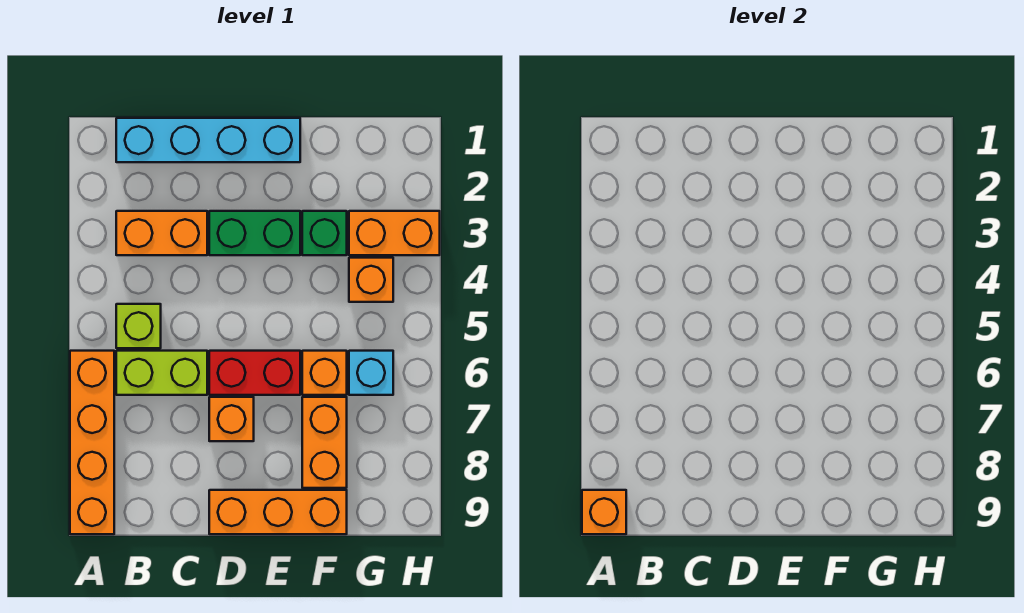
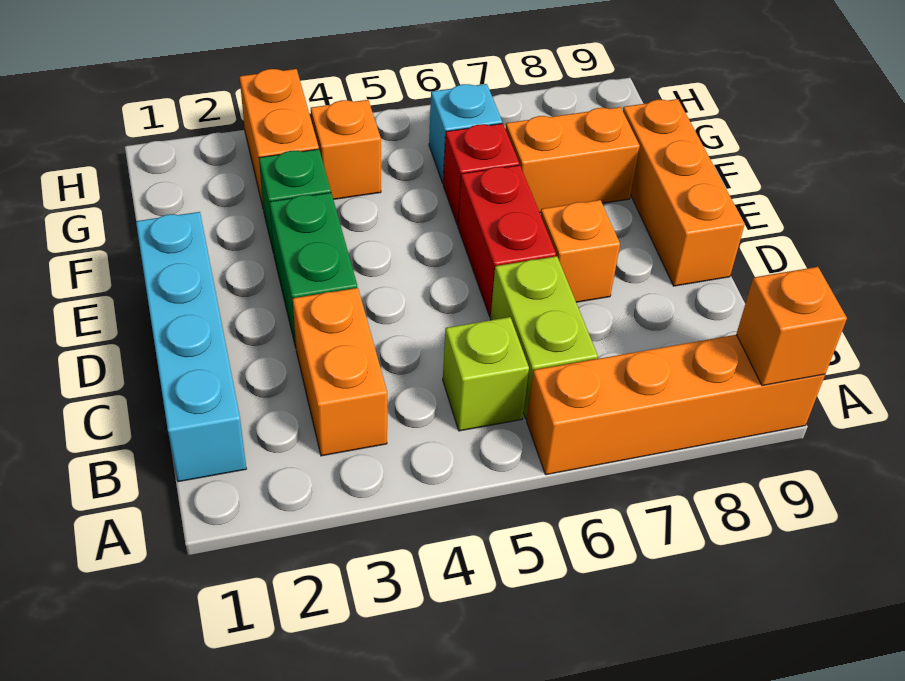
orange brick F6 level 1 -> red brick F6 level 1

